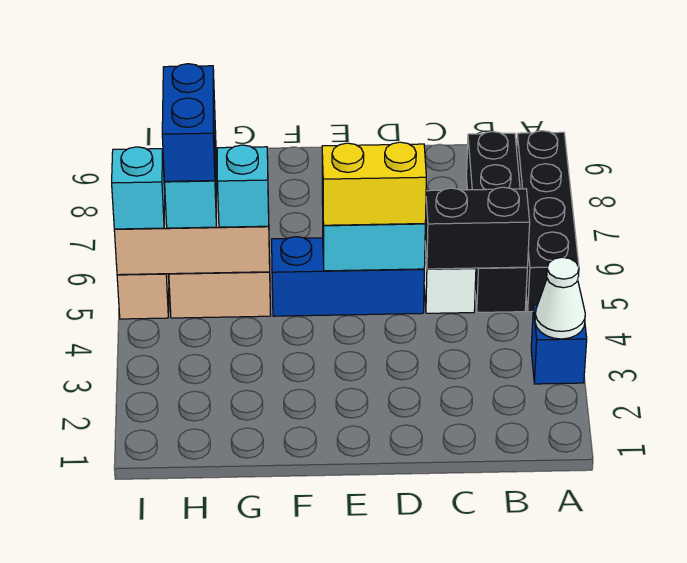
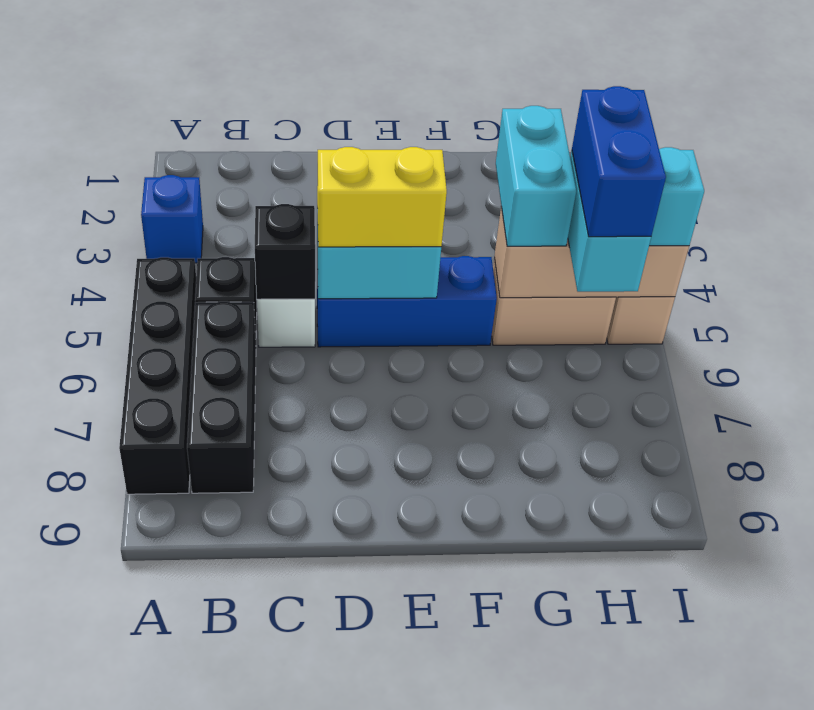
white cone A3 level 2 -> none
black brick B5:C5 level 2 -> black brick C5 level 2
cyan brick G5 level 3 -> cyan brick G4:G5 level 3

